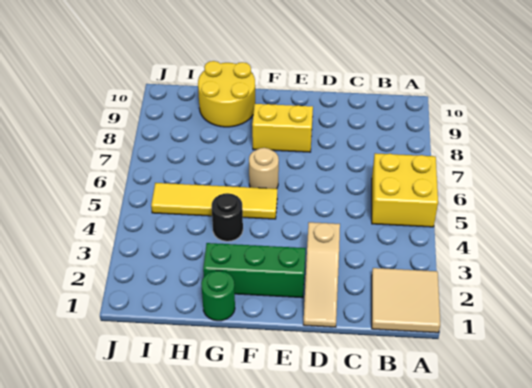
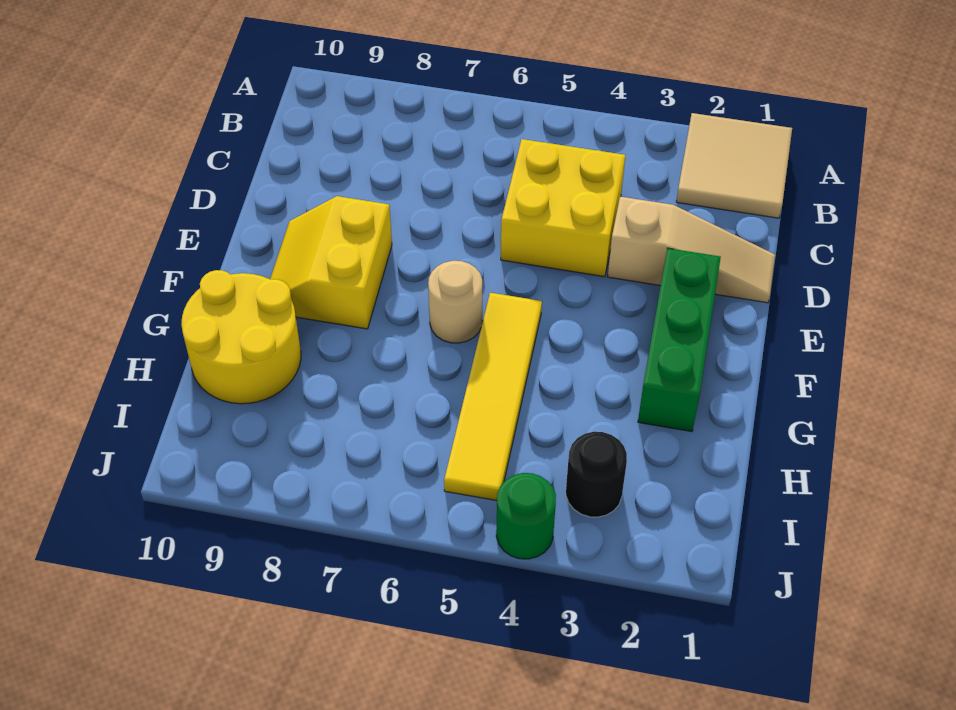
yellow brick A5:B6 level 1 -> yellow brick C4:D5 level 1
green round brick G1 level 1 -> green round brick J4 level 1
black round brick G4 level 1 -> black round brick I3 level 1

